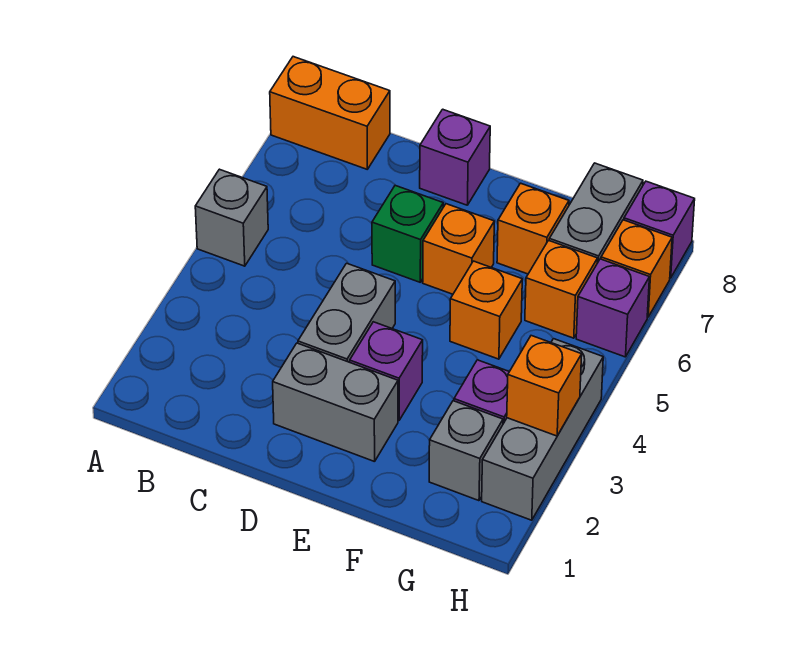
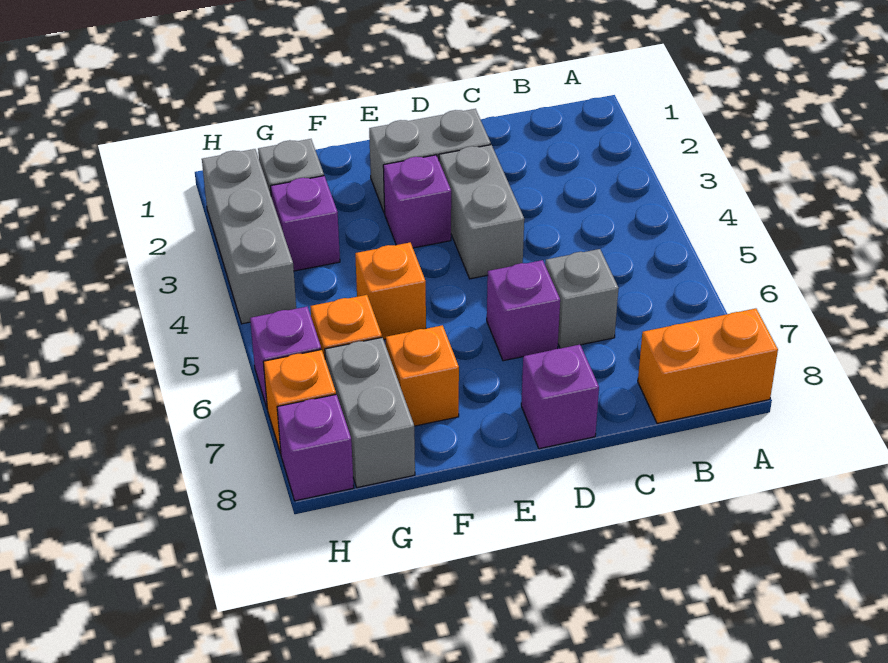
grey brick A5 level 1 -> grey brick C6 level 1
green brick D6 level 1 -> purple brick D6 level 1
orange brick E6 level 1 -> none
orange brick H3 level 2 -> none

